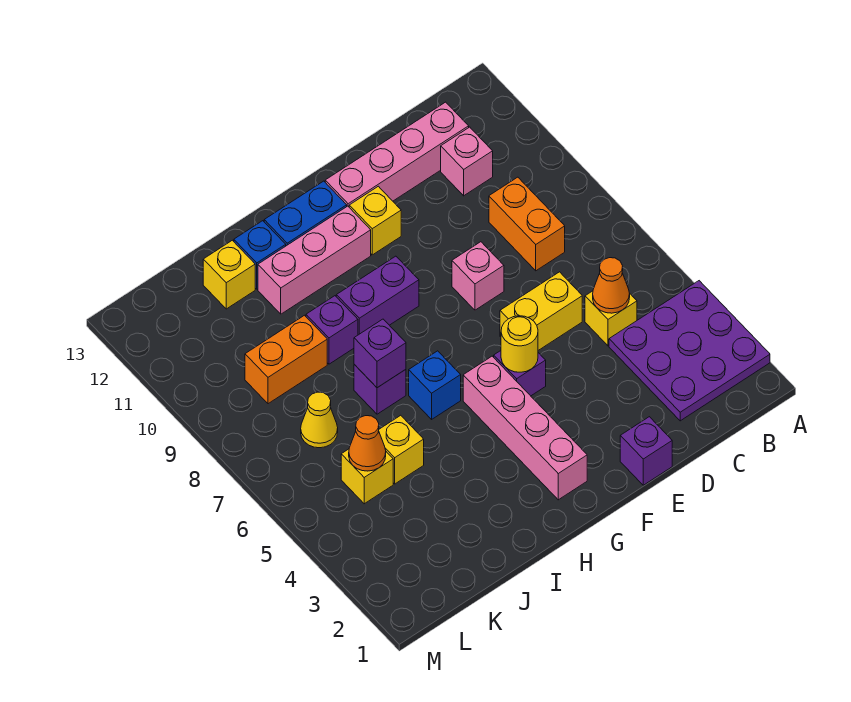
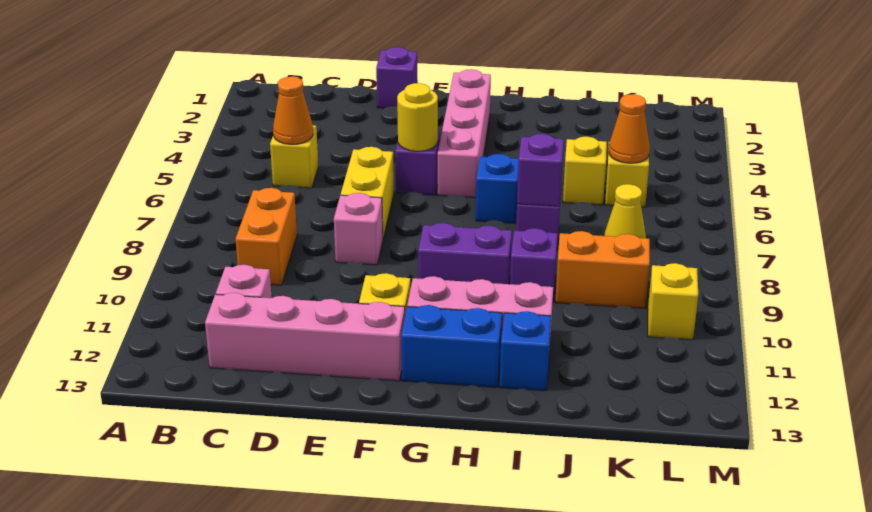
purple plate A2:C4 level 1 -> none
yellow brick D6:E6 level 1 -> yellow brick E6:E7 level 1
yellow brick J12 level 1 -> yellow brick L10 level 1

